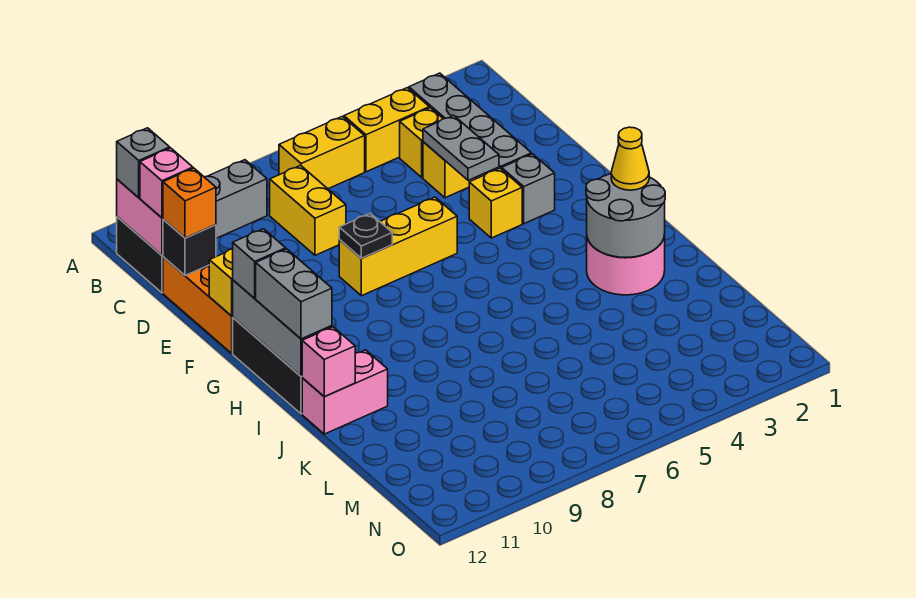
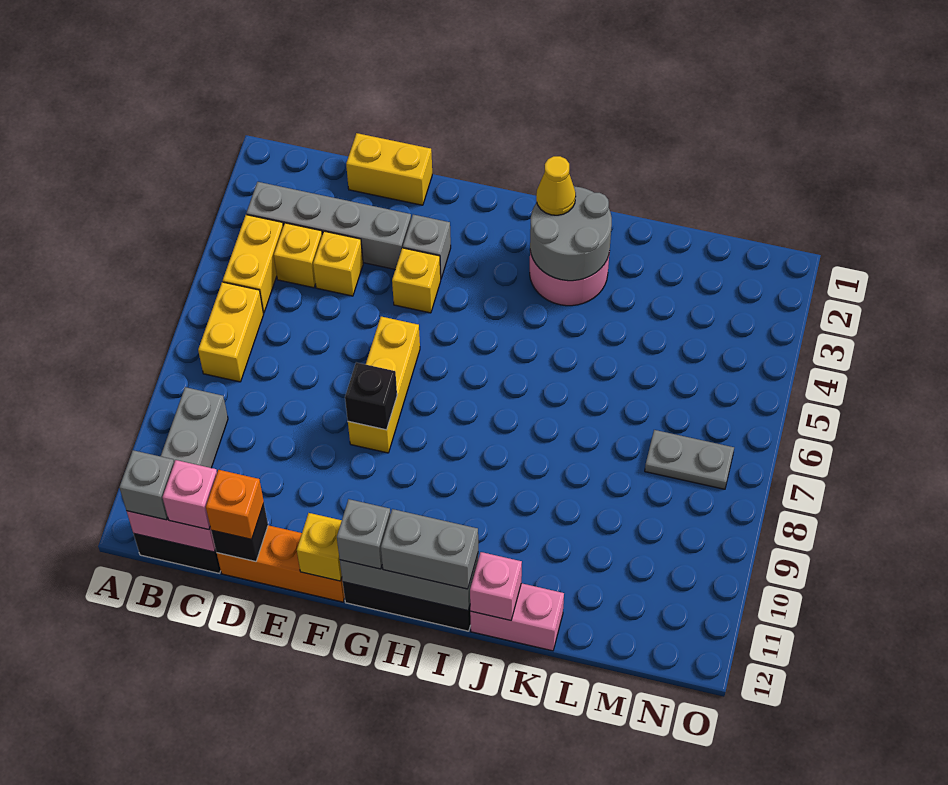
yellow brick C8:D8 level 1 -> yellow brick D1:E1 level 1
grey plate D4:E4 level 2 -> grey plate M7:N7 level 1
black plate F8 level 2 -> black brick F8 level 2
pink brick J11:J12 level 1 -> pink brick J12:K12 level 1

